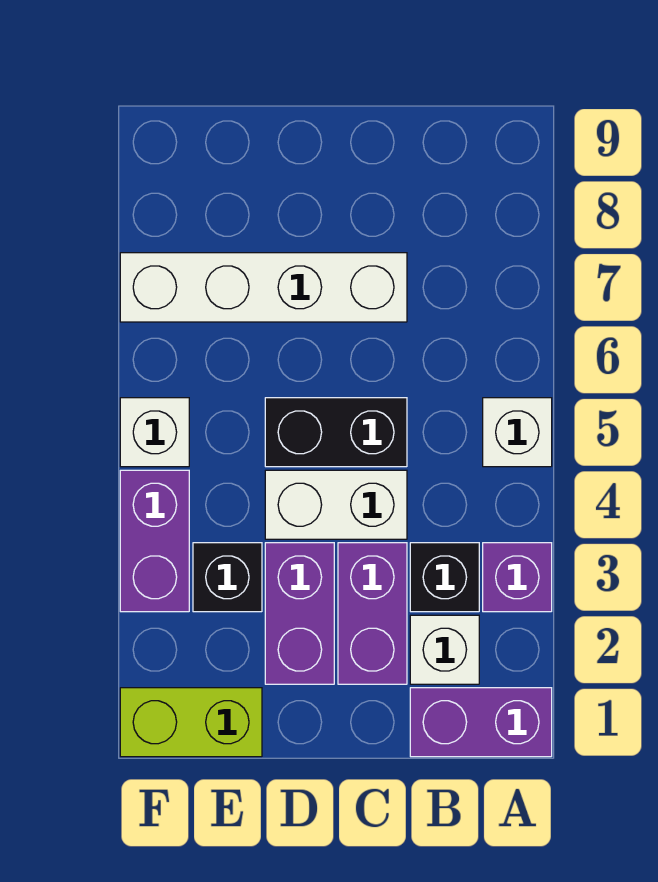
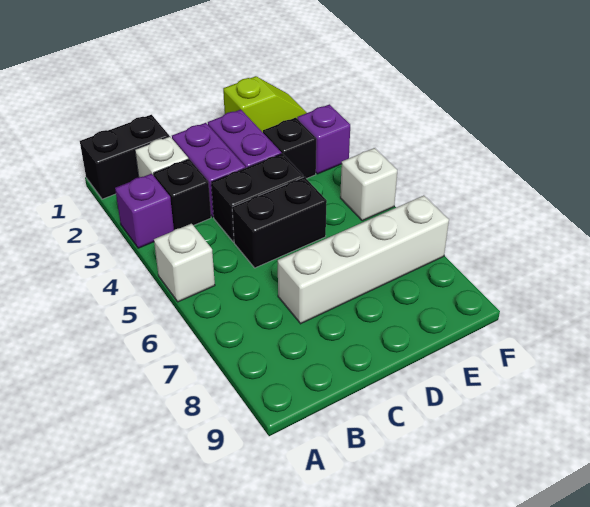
purple brick A1:B1 level 1 -> black brick A1:B1 level 1
white brick C4:D4 level 1 -> black brick C4:D4 level 1
lime brick E1:F1 level 1 -> lime slope E1:F1 level 1 top E
purple brick F3:F4 level 1 -> purple brick F3 level 1

